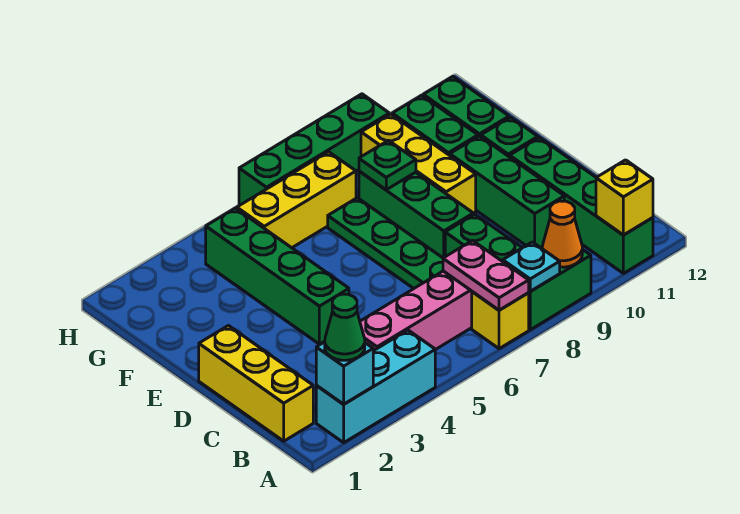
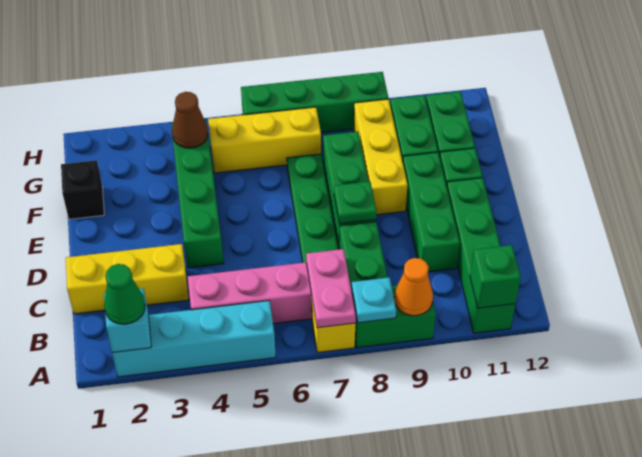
cyan brick A2:A4 level 1 -> cyan brick A2:A5 level 1
yellow brick A11 level 2 -> green brick A11 level 2
yellow brick B1:D1 level 1 -> yellow brick C1:C3 level 1
none -> black brick F1 level 1
green plate F8 level 2 -> green plate D8 level 2
none -> brown cone G4 level 2

